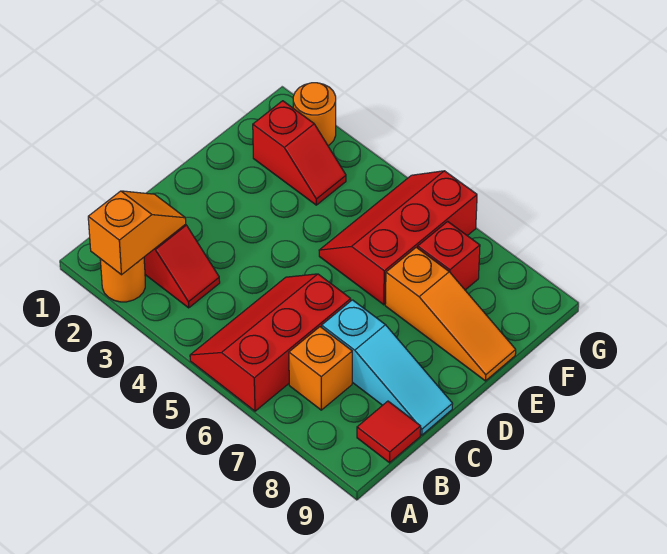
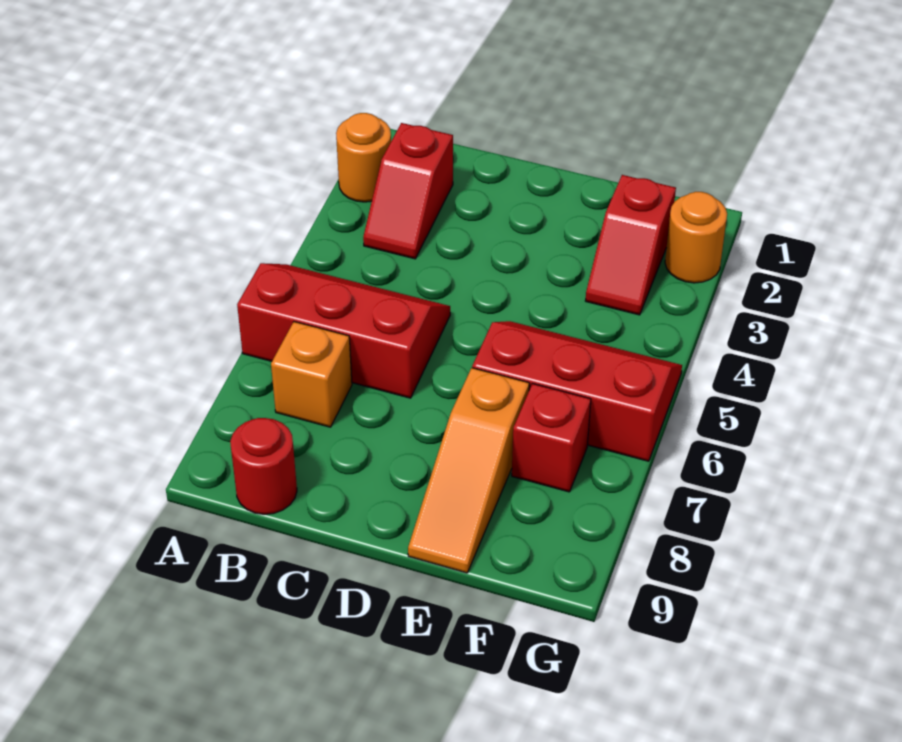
orange slope A2:B2 level 2 top A -> none
red tile B9 level 1 -> red round brick B9 level 1
cyan slope C7:C9 level 1 top 7 -> none

